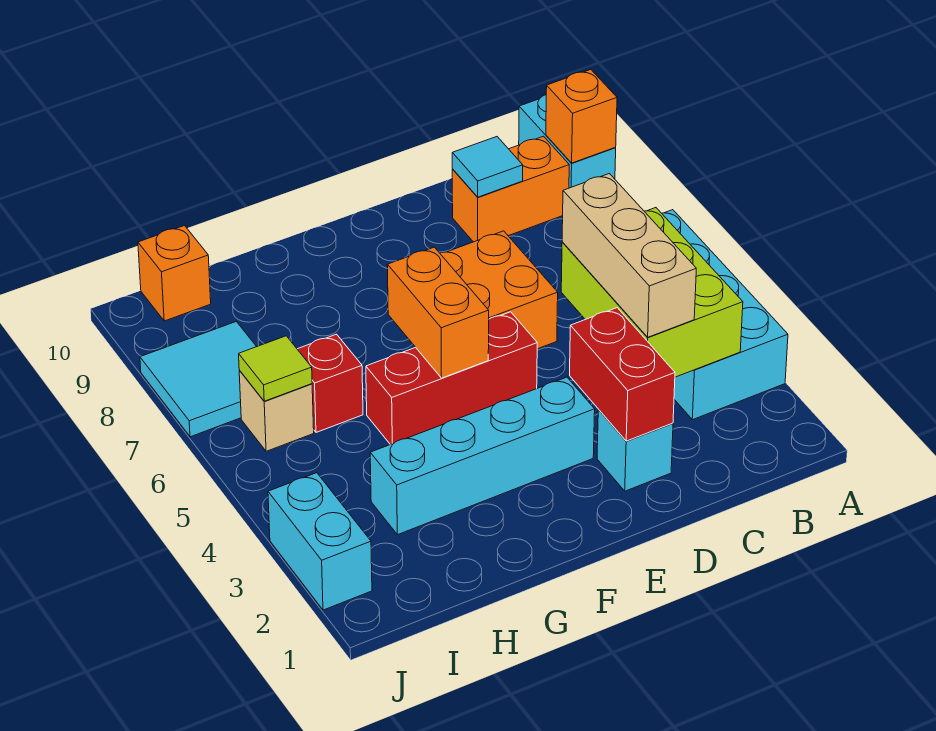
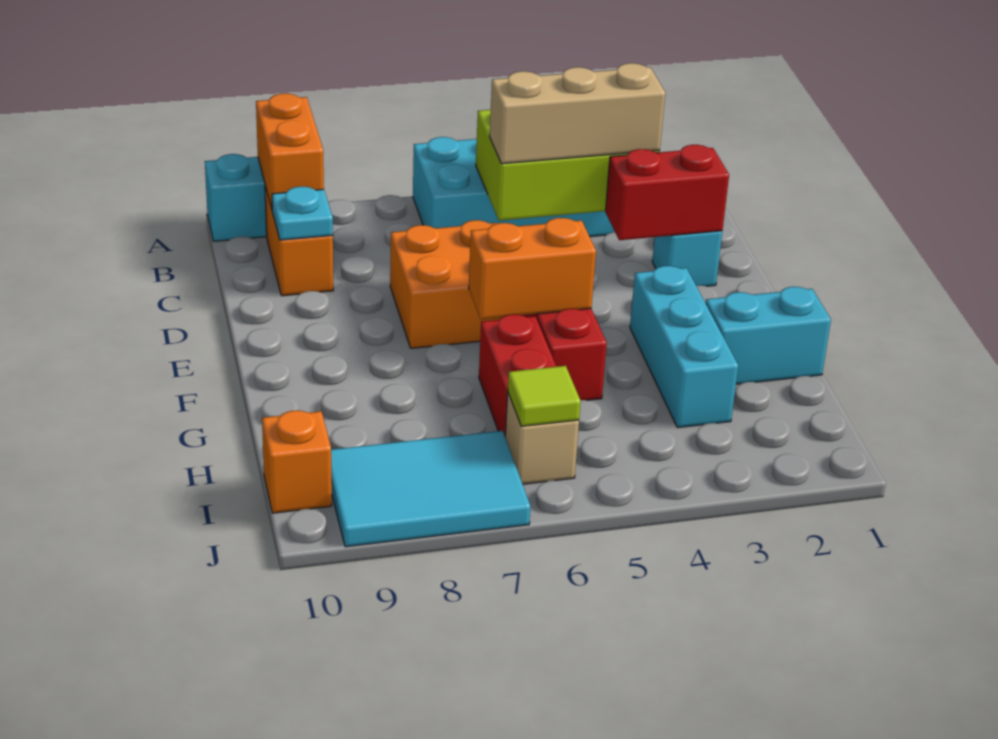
orange brick A9 level 2 -> orange brick A9:B9 level 2
cyan tile C9 level 2 -> cyan plate C9 level 2
cyan brick E3:H3 level 1 -> cyan brick F3:H3 level 1
red brick H6 level 1 -> red brick G6:H6 level 1
cyan tile I7:J8 level 1 -> cyan tile I7:J9 level 1
cyan brick J2:J3 level 1 -> cyan brick G1:G2 level 1

